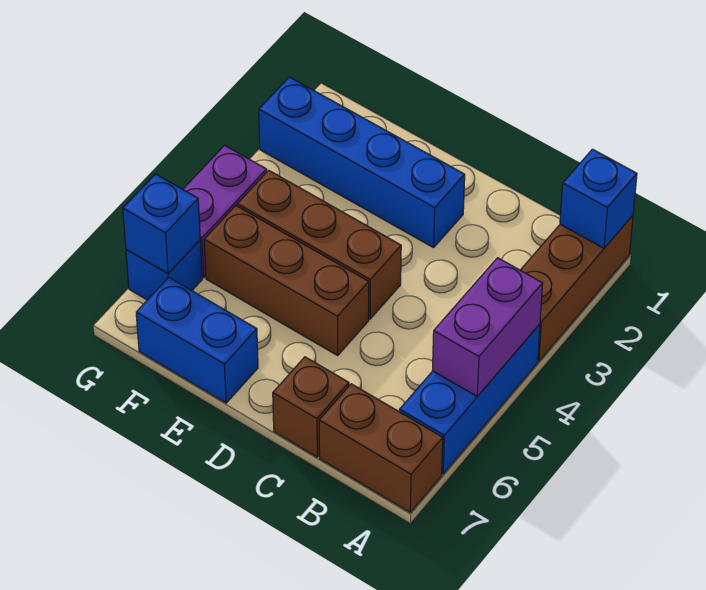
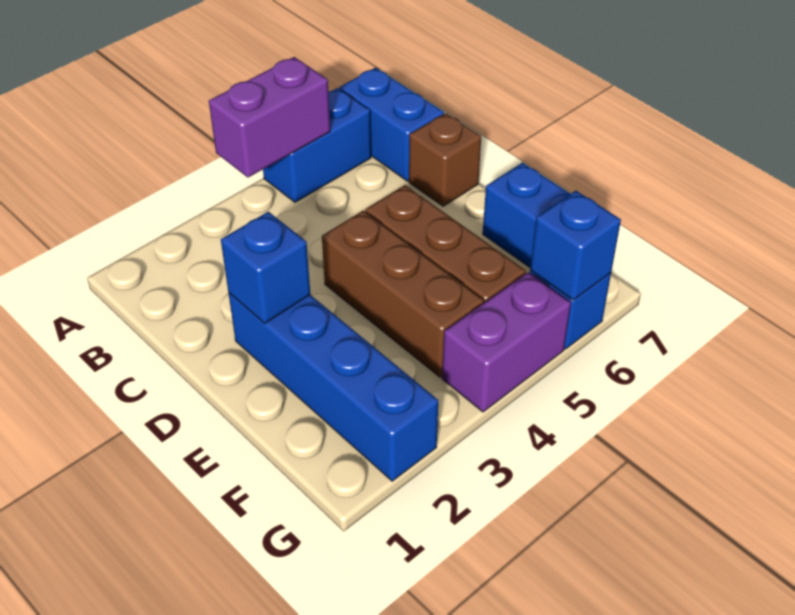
brown brick A1:A3 level 1 -> none
blue brick A1 level 2 -> blue brick D2 level 2
blue brick A4:A6 level 1 -> blue brick A5:A6 level 1
brown brick A7:B7 level 1 -> blue brick A7:B7 level 1

